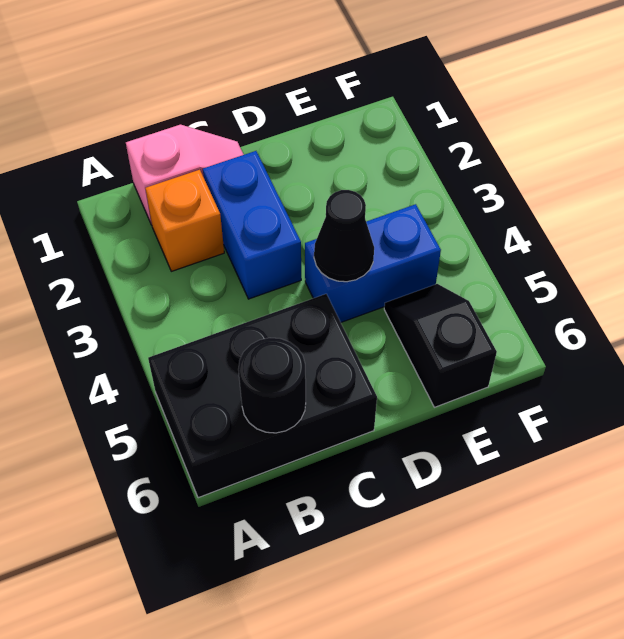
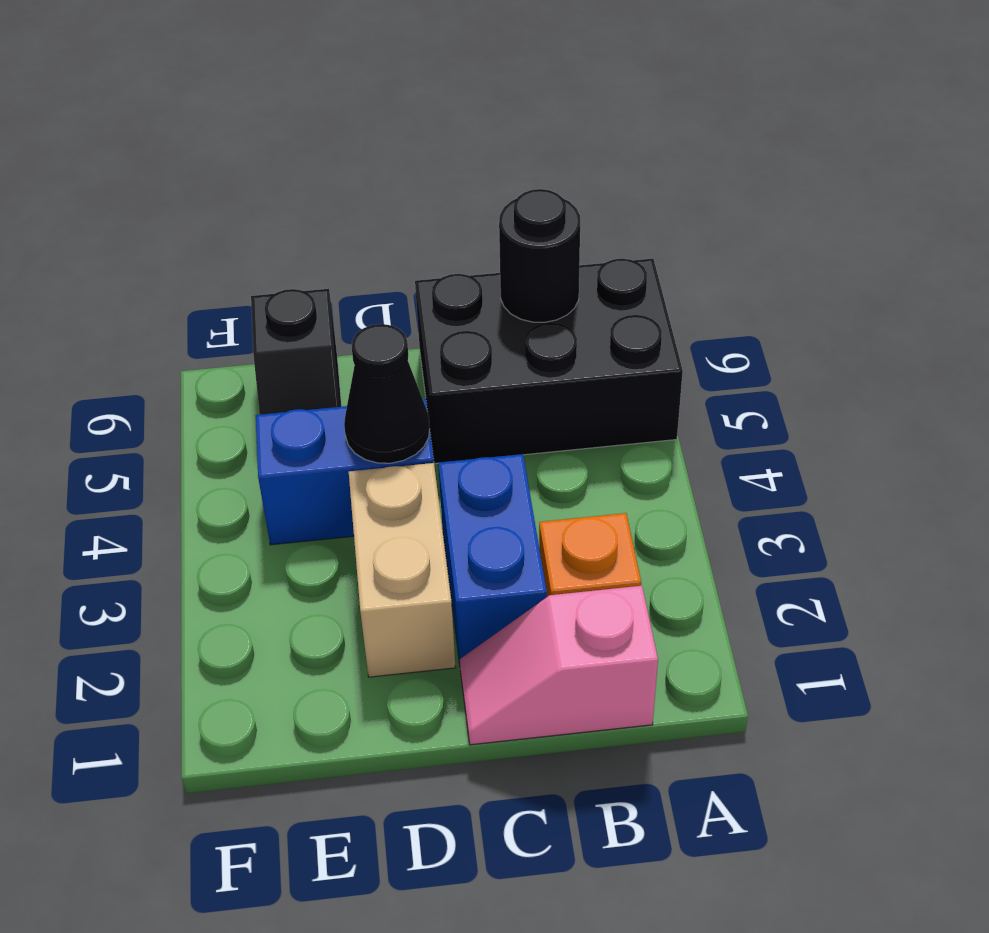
none -> tan brick D2:D3 level 1

